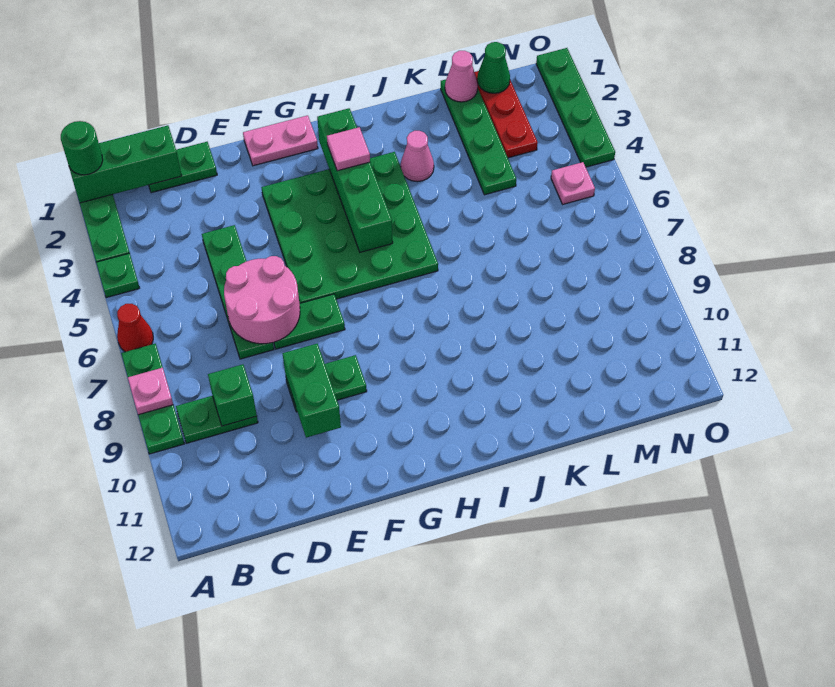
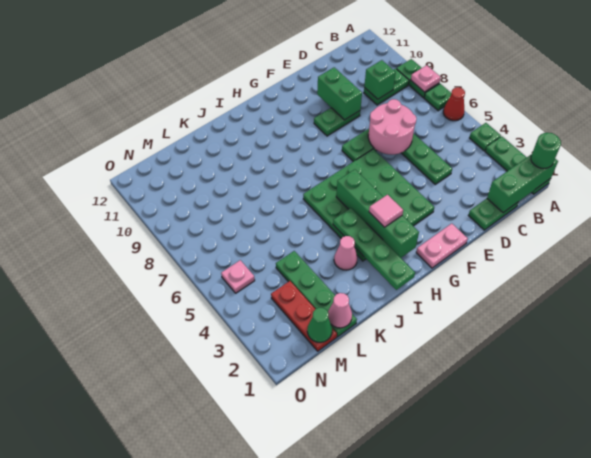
green plate O1:O4 level 1 -> green plate I1:I4 level 2

